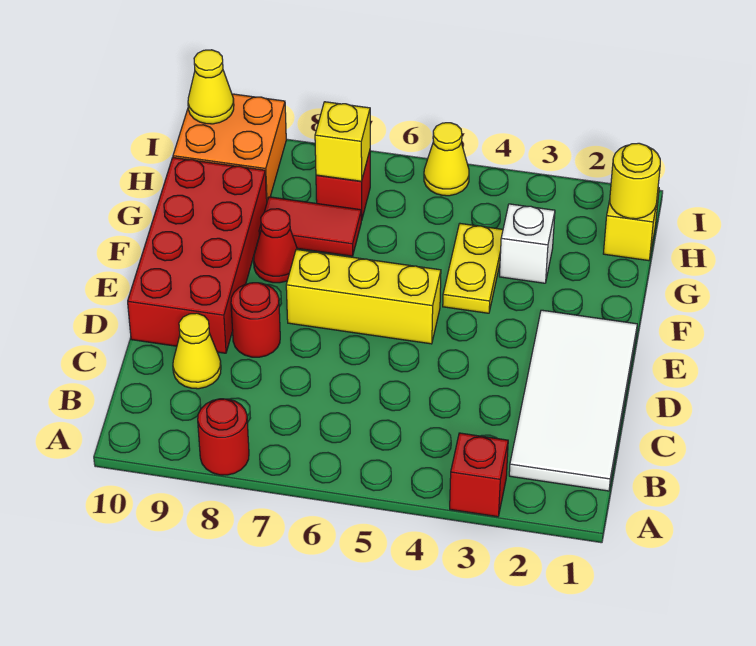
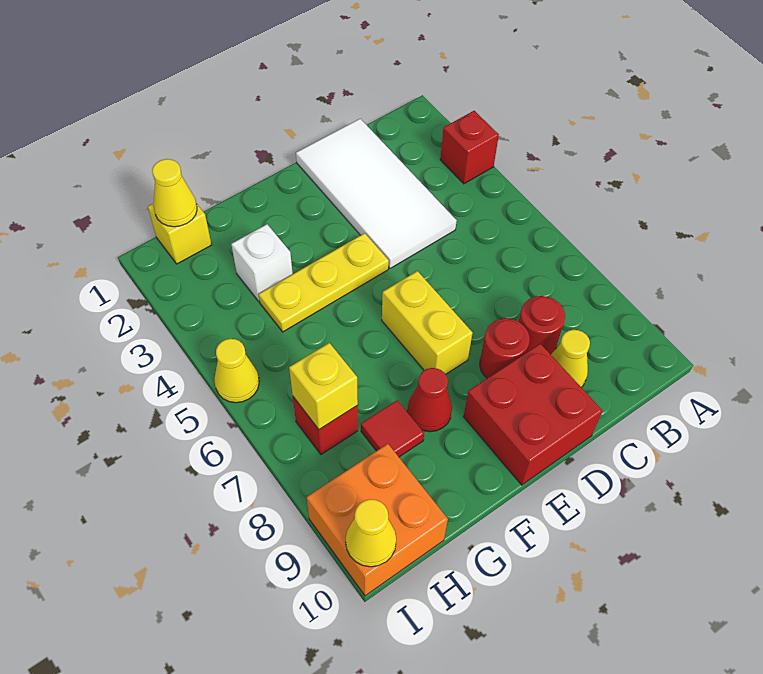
red round brick A8 level 1 -> red round brick C8 level 1
white tile B1:E2 level 1 -> white tile C1:D4 level 1
red brick D9:G10 level 1 -> red brick D9:E10 level 1
yellow brick E5:E7 level 1 -> yellow brick E6:E7 level 1
yellow plate F4:G4 level 1 -> yellow plate E4:G4 level 1
red tile G7:G8 level 1 -> red tile G8 level 1
yellow round brick H1 level 2 -> yellow cone H1 level 2

